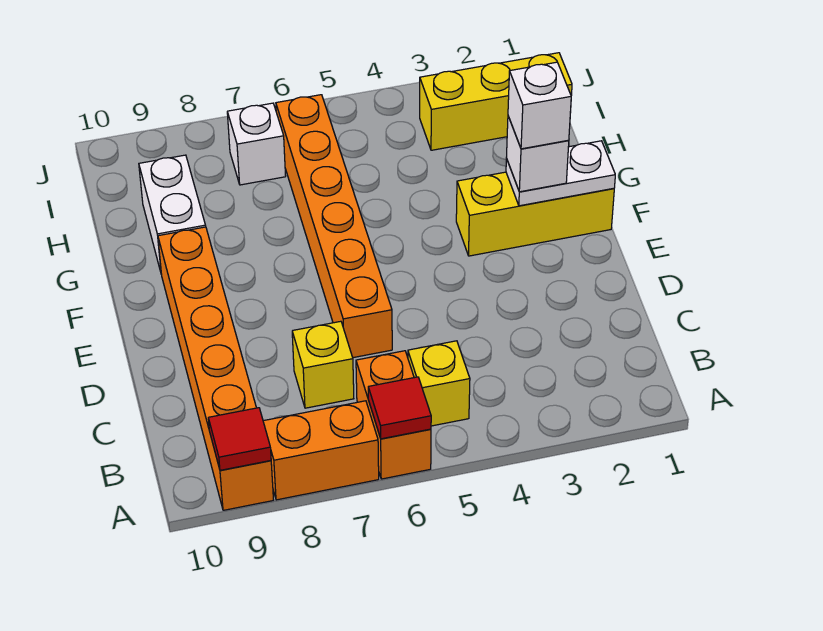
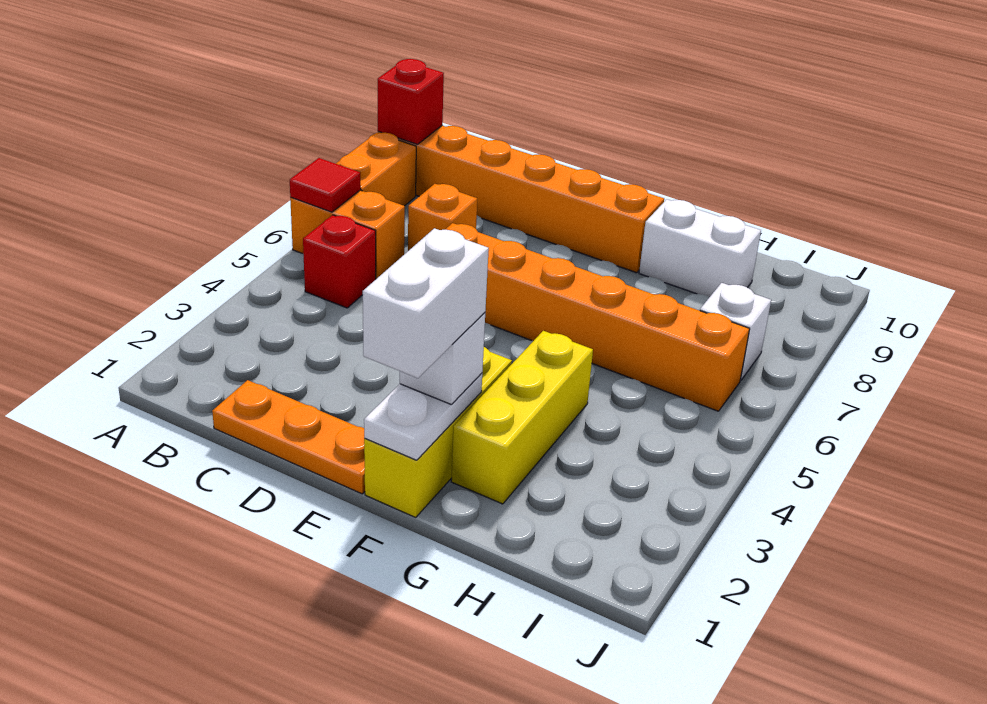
red tile A9 level 2 -> red brick A9 level 2
yellow brick B5 level 1 -> red brick B5 level 1
none -> orange plate C1:E1 level 1
yellow brick C7 level 1 -> orange brick C7 level 1
white brick F2 level 4 -> white brick F1:F2 level 4
yellow brick I1:I3 level 1 -> yellow brick G2:G4 level 1

